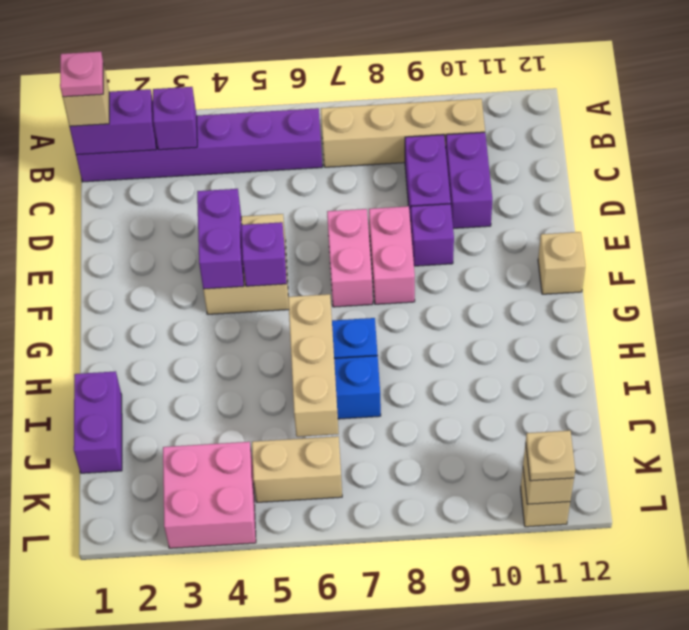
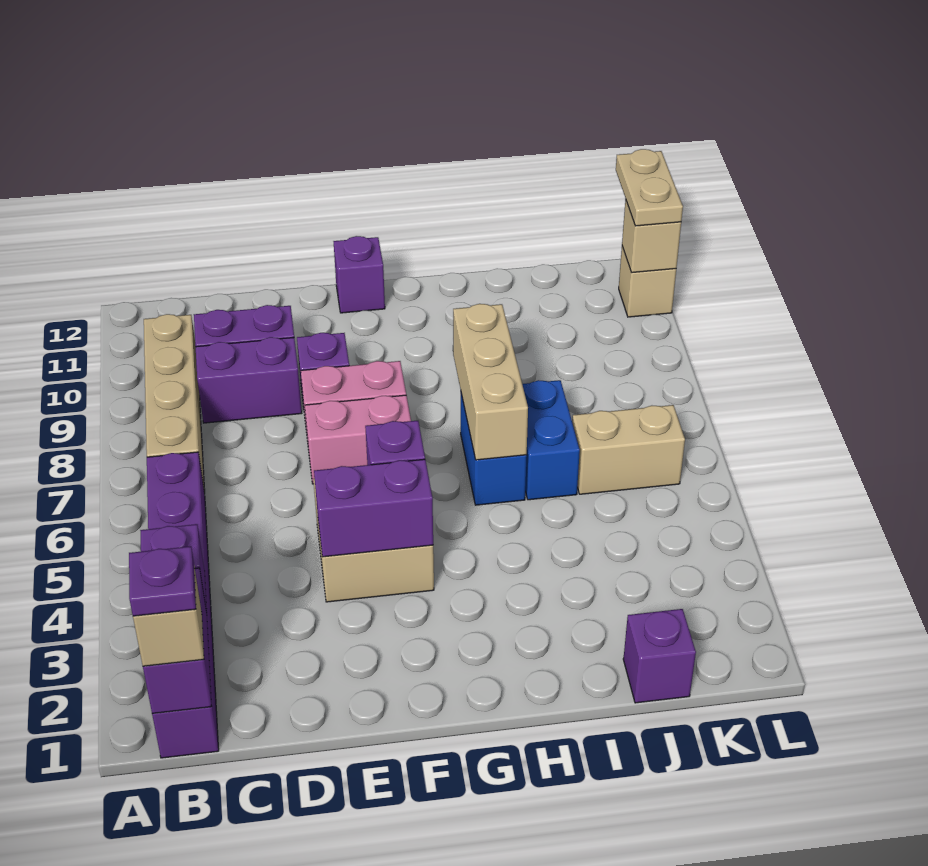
pink plate B1 level 4 -> purple plate B1 level 4
tan brick F12 level 1 -> purple brick F12 level 1
tan brick H6:J6 level 2 -> tan brick H6:H8 level 2
purple brick I1:J1 level 1 -> purple brick J1 level 1
pink brick K3:L4 level 1 -> none
tan brick K5:K6 level 1 -> tan brick J6:K6 level 1
tan plate L11 level 3 -> tan plate L11:L12 level 3

